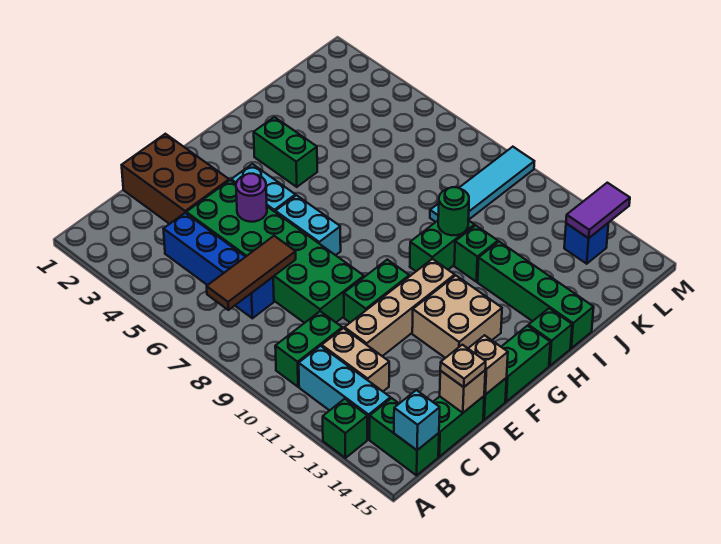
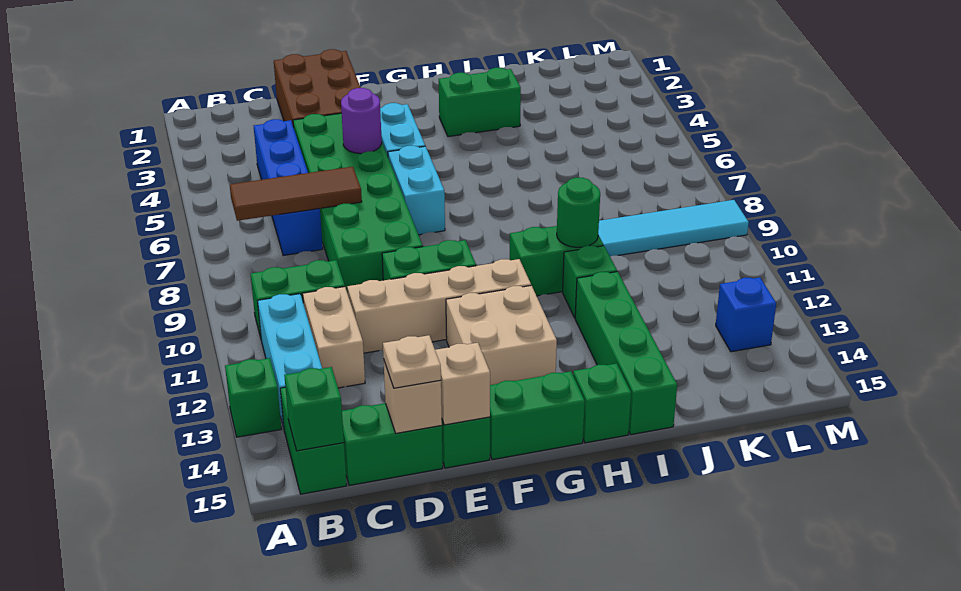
cyan brick B15 level 2 -> green brick B15 level 2
green brick H3:H4 level 1 -> green brick H3:I3 level 1
purple tile L13:M13 level 2 -> none

